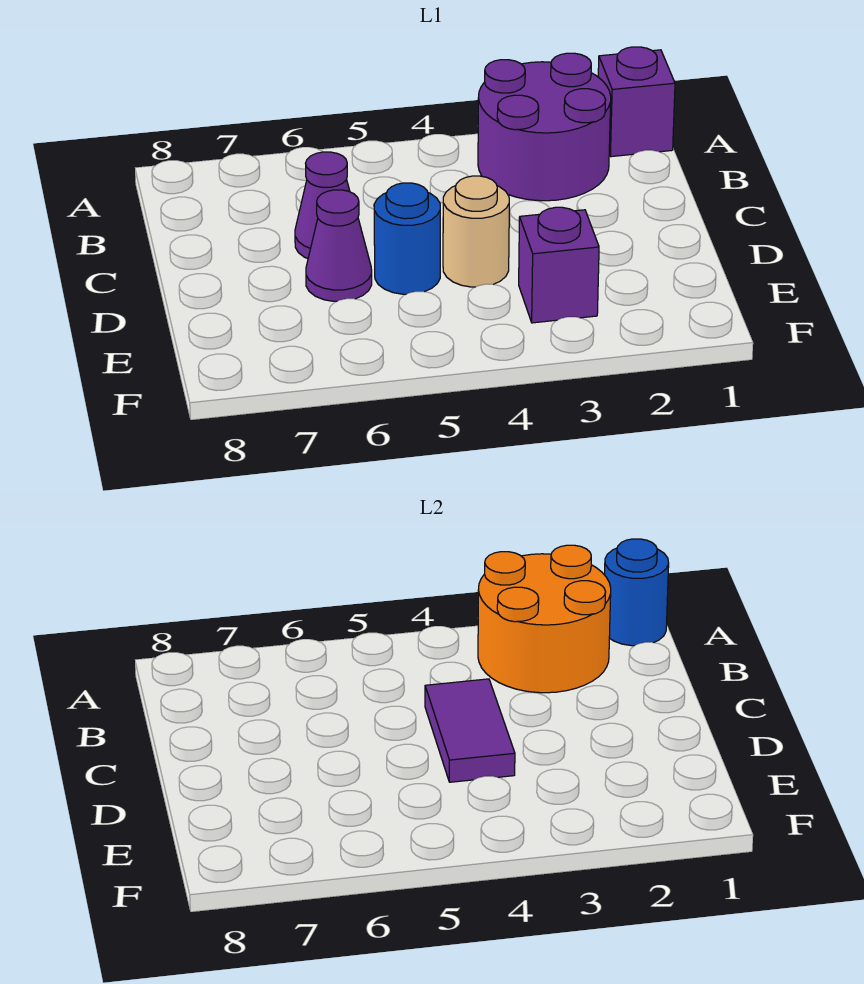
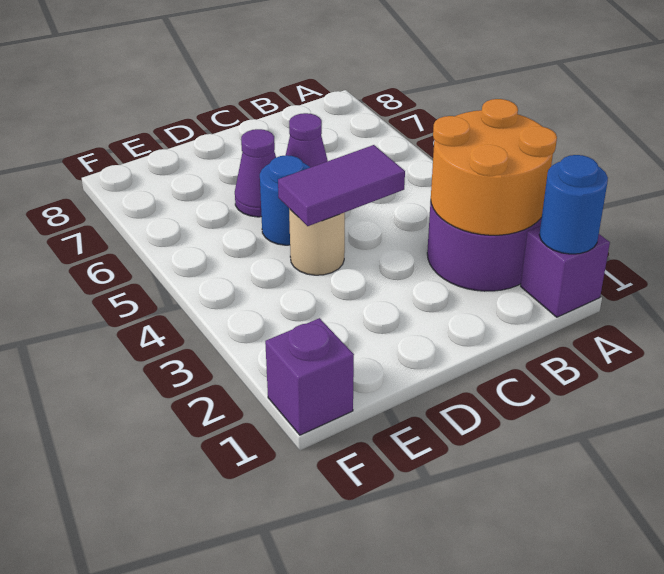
purple brick E3 level 1 -> purple brick F1 level 1

